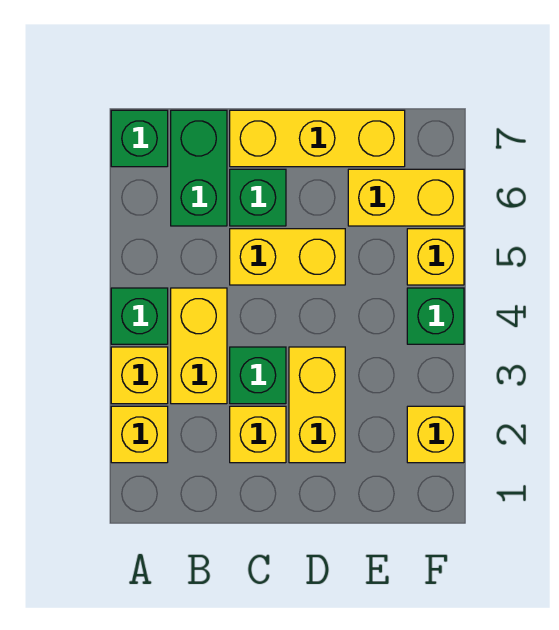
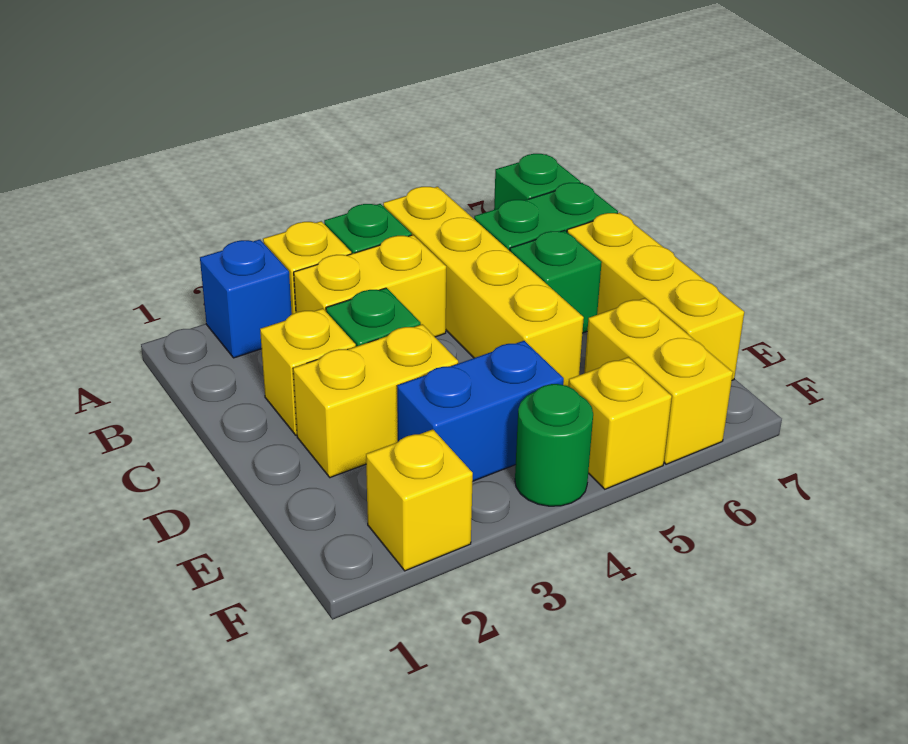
yellow brick A2 level 1 -> blue brick A2 level 1
yellow brick C5:D5 level 1 -> yellow brick A5:D5 level 1
none -> blue brick E3:E4 level 1
green brick F4 level 1 -> green round brick F4 level 1

